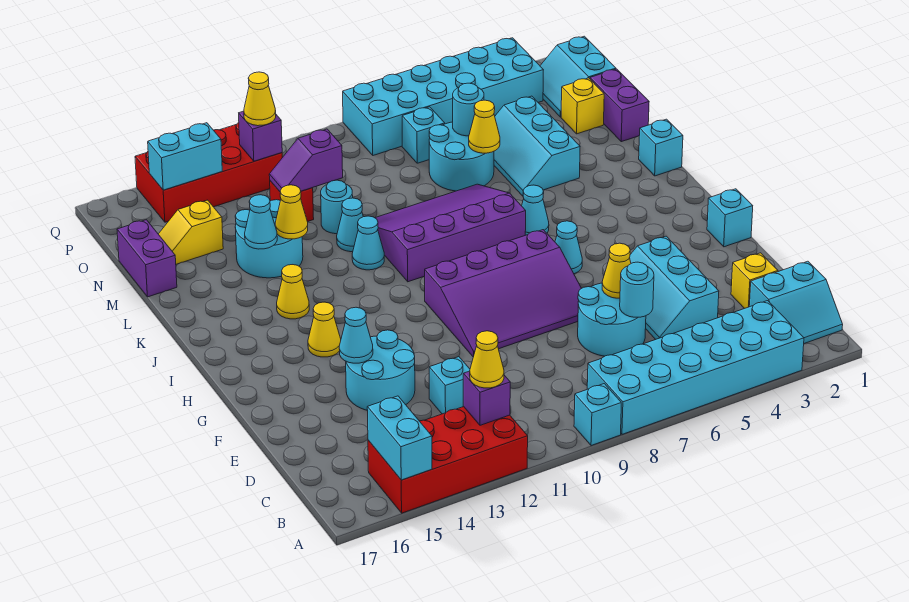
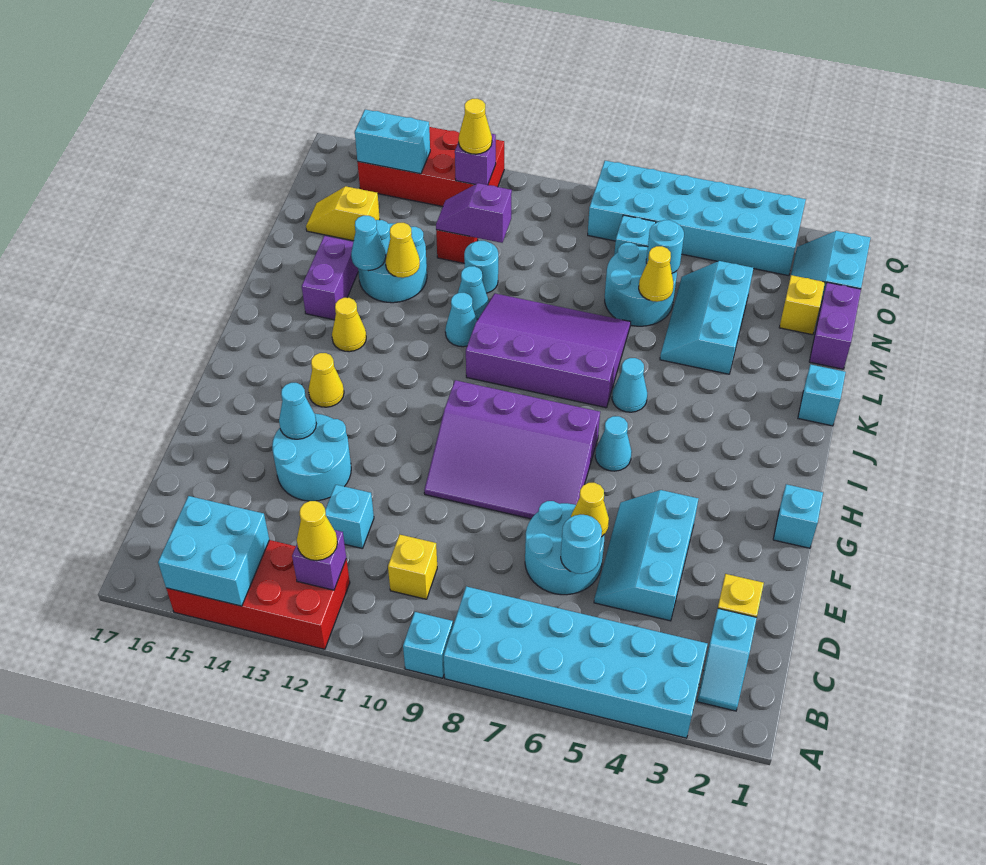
cyan brick A15:B15 level 2 -> cyan brick A14:B15 level 2
cyan slope B1:C2 level 1 top C -> cyan slope B2:C2 level 1 top C
none -> yellow brick C10 level 1
purple brick M17:N17 level 1 -> purple brick K15:L15 level 1

